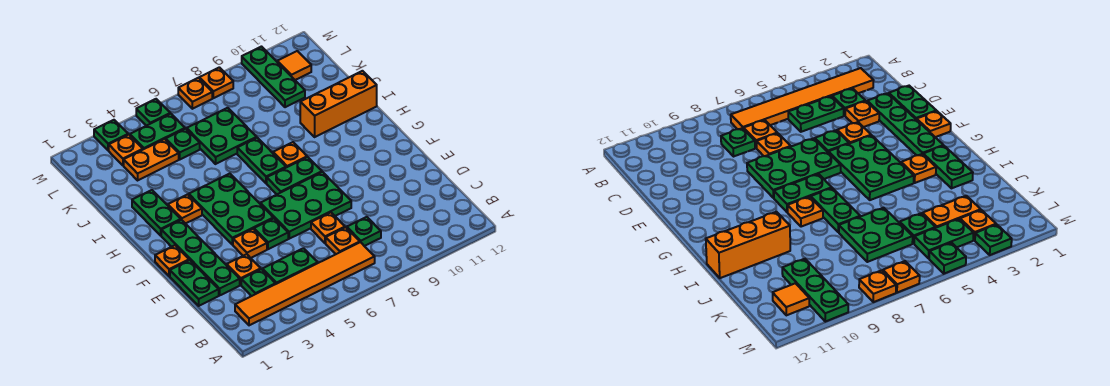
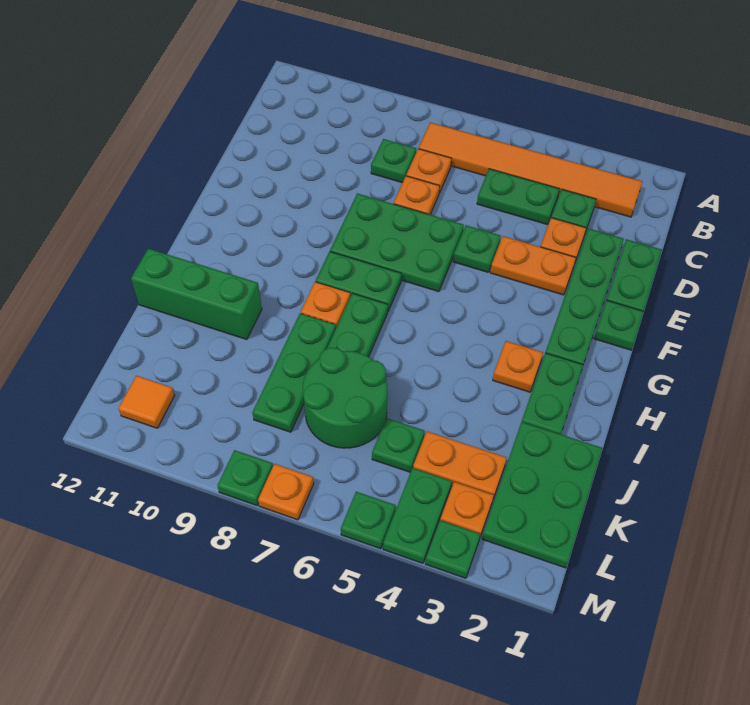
orange plate E4 level 1 -> orange plate E3:E4 level 1
orange plate F1 level 1 -> green plate F1 level 1
green plate F4:H5 level 1 -> green plate J1:L2 level 1
orange brick I10:I12 level 1 -> green brick I10:I12 level 1
green plate J6:K7 level 1 -> green round brick J6:K7 level 1
green plate K10:M10 level 1 -> green plate I8:K8 level 1
green plate L4:L5 level 1 -> green plate L4:M4 level 1
orange plate M8 level 1 -> green plate M8 level 1

